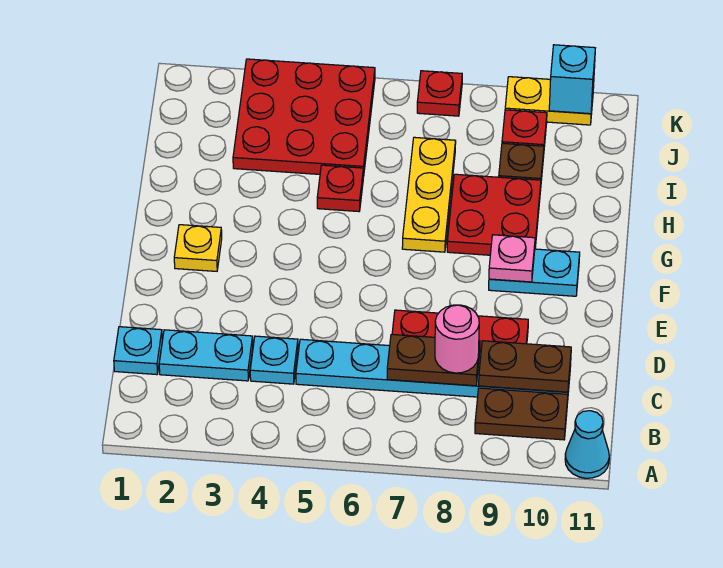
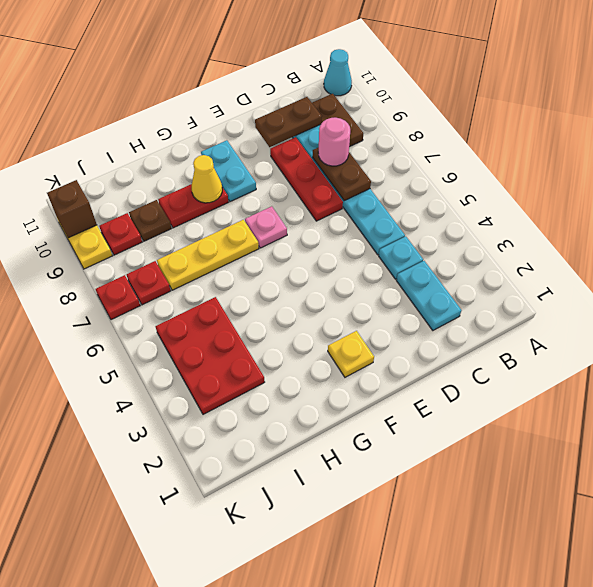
cyan plate C1 level 1 -> none
brown plate C9:C10 level 2 -> brown plate C10:D10 level 2
pink plate F9 level 2 -> pink plate F7 level 1
red plate G8:H9 level 1 -> red plate G9:H9 level 1
none -> yellow cone G9 level 2
red plate H5 level 1 -> red plate J7 level 1
red plate I3:K5 level 1 -> red plate I3:J5 level 1
cyan brick K10 level 2 -> brown brick K10 level 2

